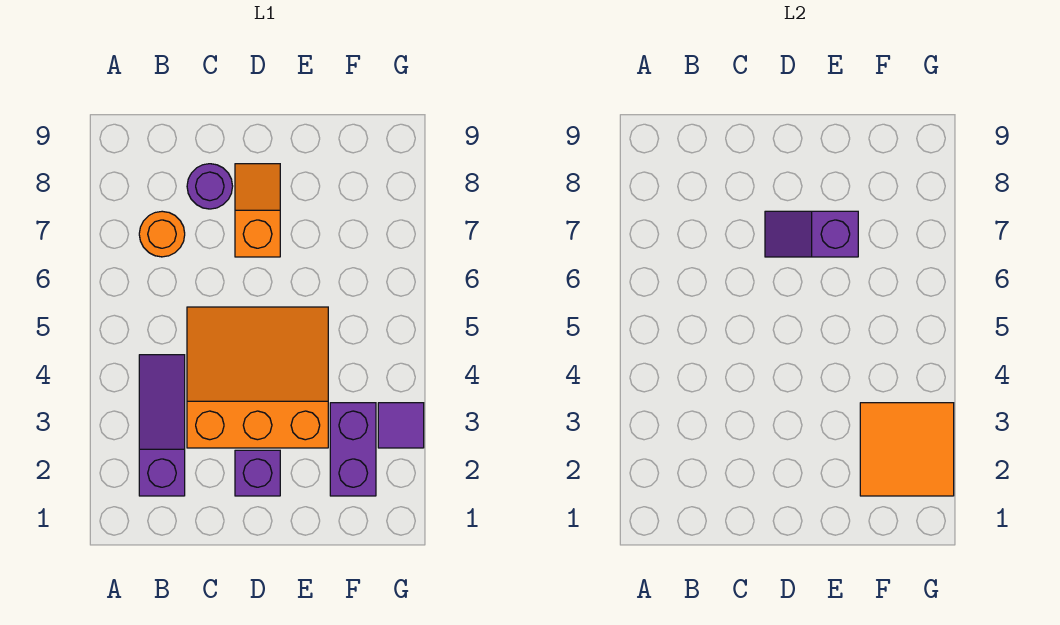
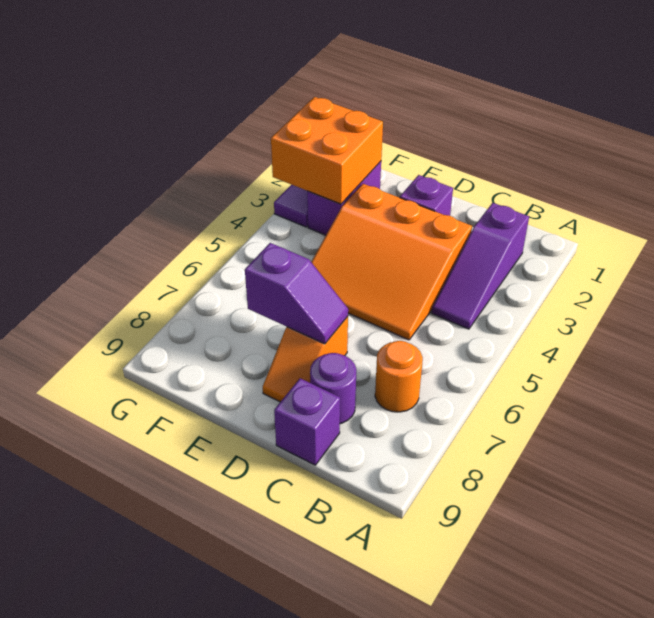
none -> purple brick C9 level 1
orange tile F2:G3 level 2 -> orange brick F2:G3 level 2

